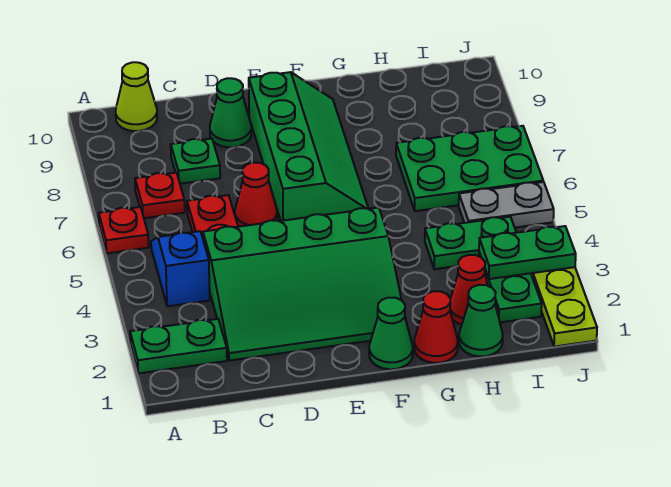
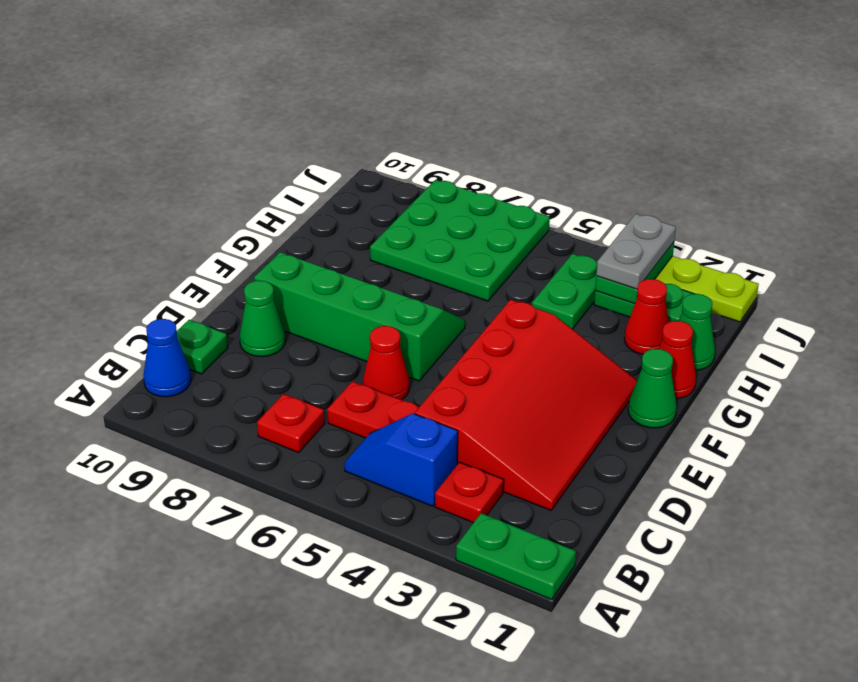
green plate A2:B2 level 1 -> green plate A1:A2 level 1
red plate A6 level 1 -> red plate B3 level 1
lime cone B10 level 1 -> blue cone B10 level 1
green slope C2:F4 level 1 top 4 -> red slope C2:F4 level 1 top 4
green plate C8 level 1 -> green plate C10 level 1
green plate H6:J7 level 1 -> green plate H6:J8 level 1
grey plate I5:J5 level 1 -> grey plate I3:J3 level 3

